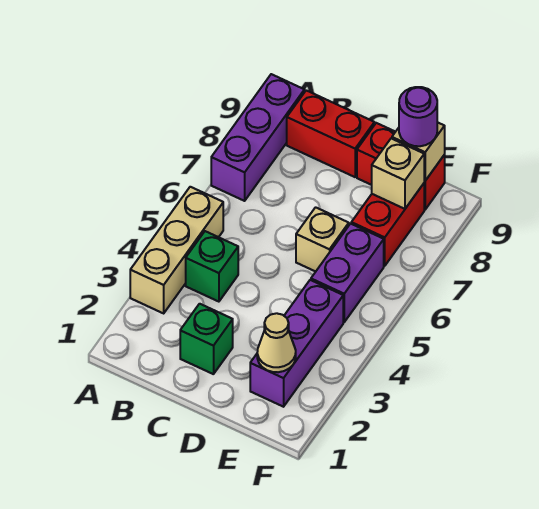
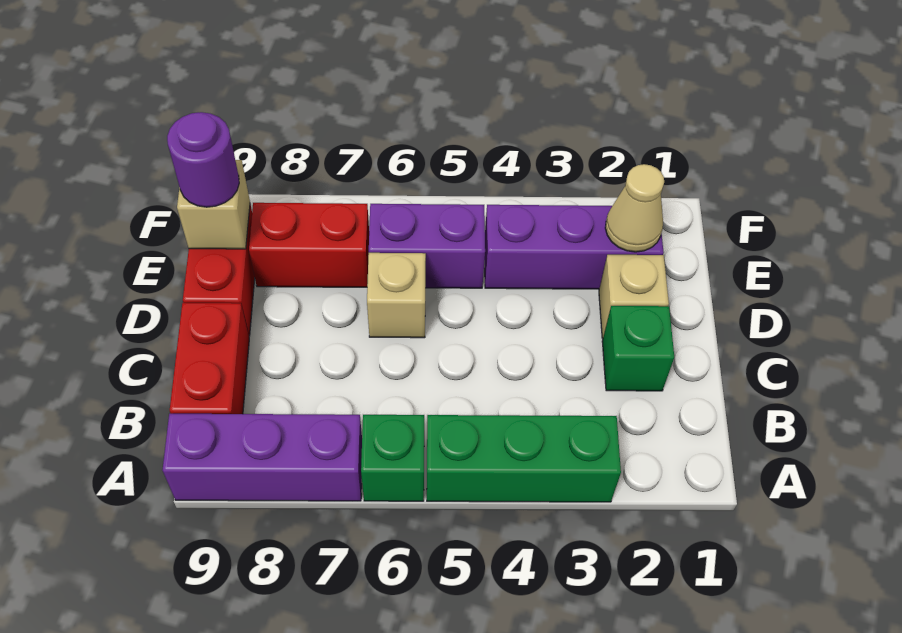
tan brick A3:A5 level 1 -> green brick A3:A5 level 1
green brick B4 level 1 -> green brick A6 level 1
tan brick E8 level 2 -> tan brick D2 level 1

